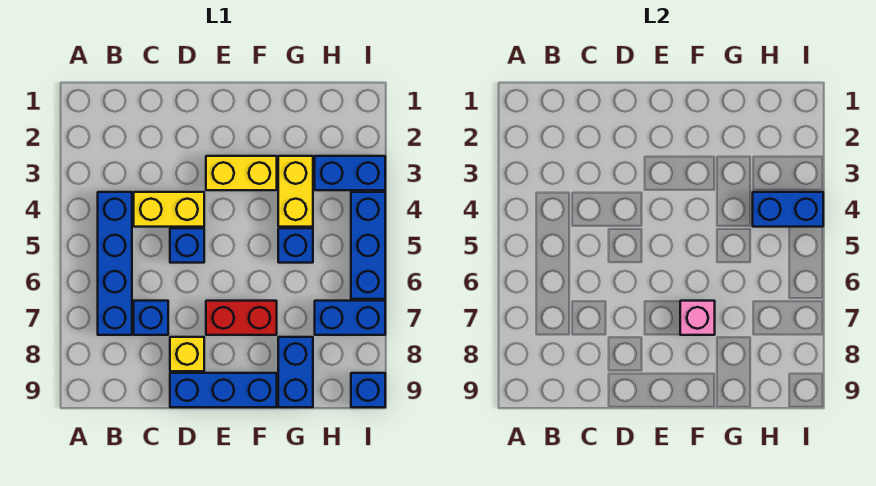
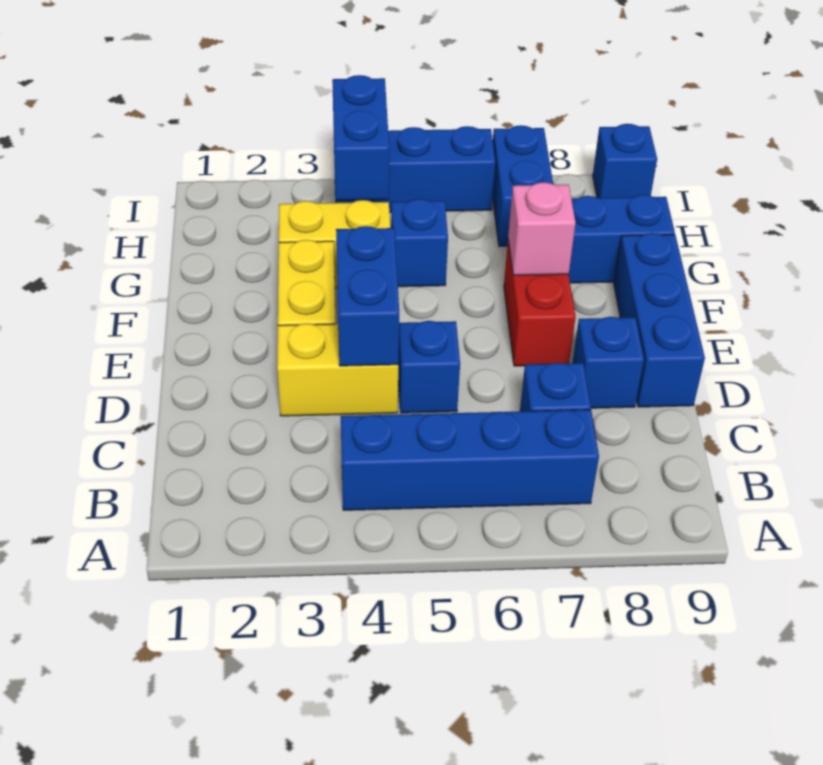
yellow brick C4:D4 level 1 -> yellow brick D3:D4 level 1
yellow brick D8 level 1 -> blue brick D8 level 1
blue brick H3:I3 level 1 -> blue brick D4:E4 level 2

